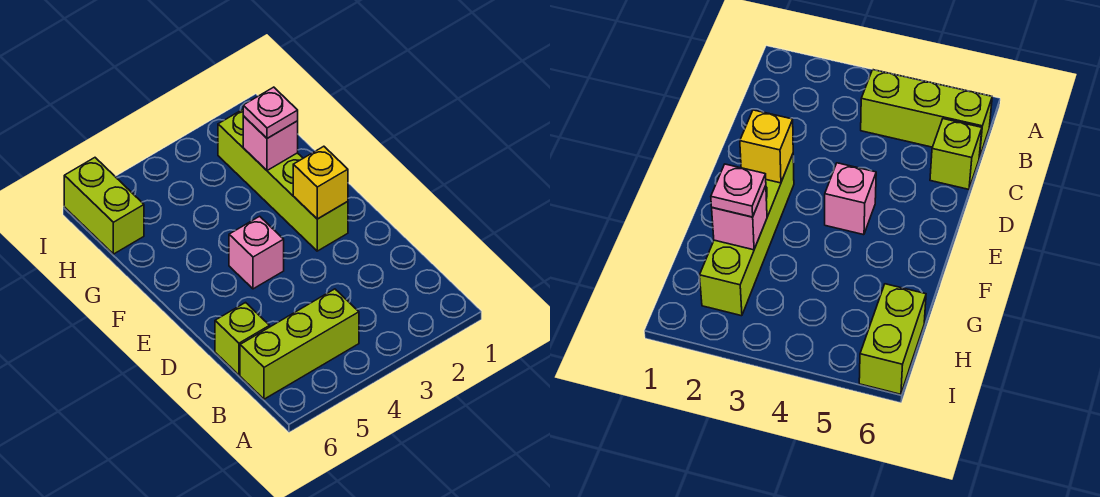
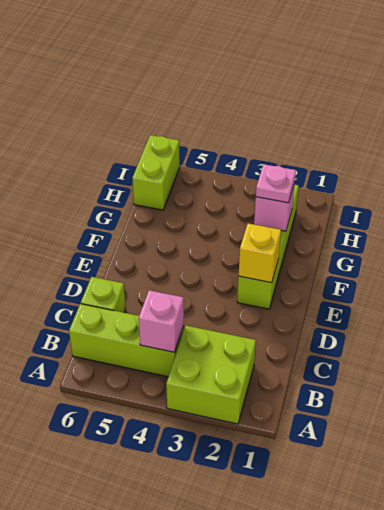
none -> lime brick A2:B3 level 1
pink brick E4 level 1 -> pink brick B4 level 2

